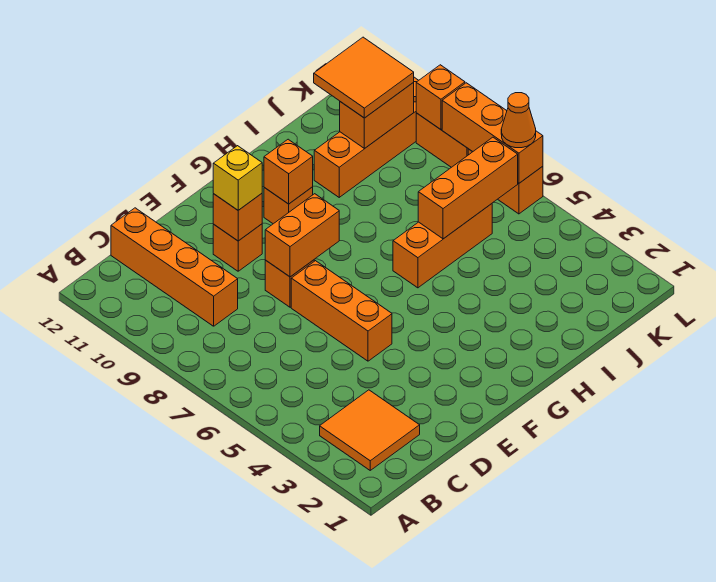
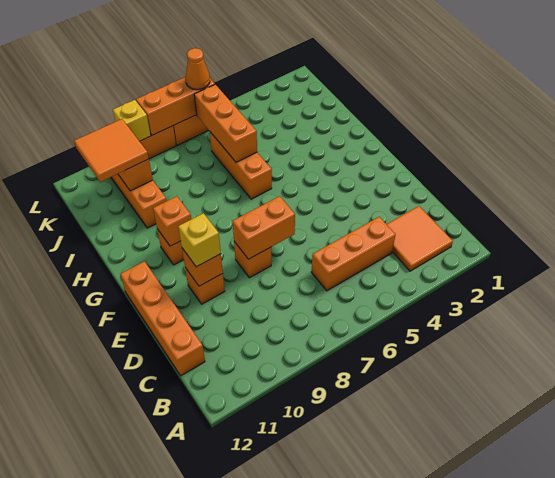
orange brick C9:C12 level 1 -> orange brick C12:F12 level 1
orange brick E5:E7 level 1 -> orange brick C4:C6 level 1
orange brick E8:F8 level 2 -> orange brick E7:E8 level 2
orange brick L9 level 2 -> yellow brick L9 level 2

